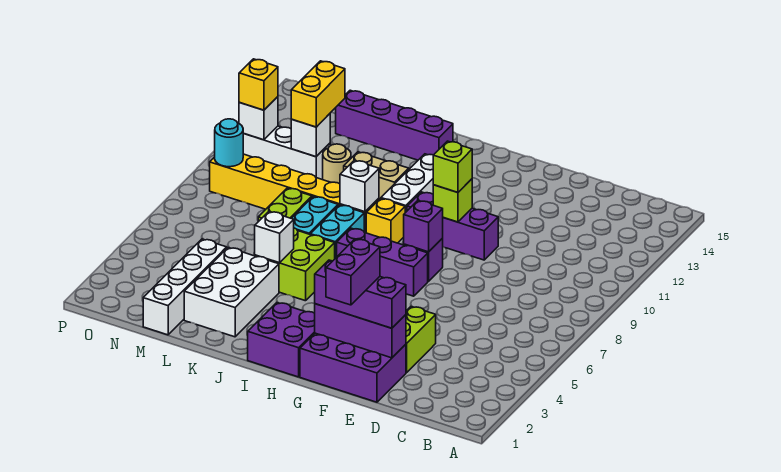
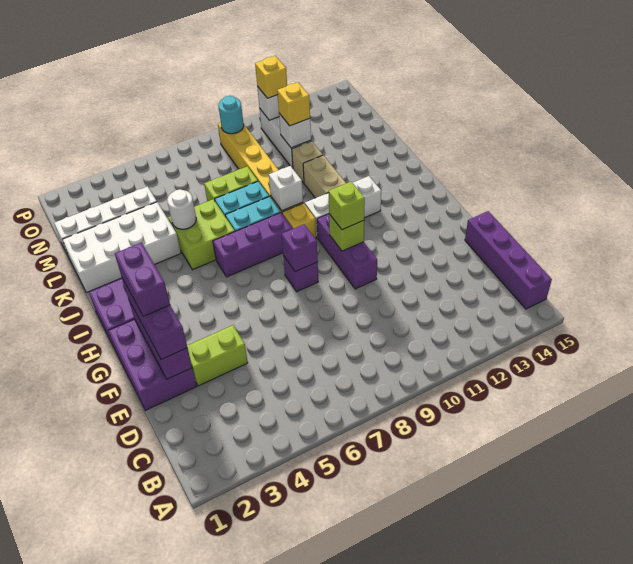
purple brick F1:F2 level 4 -> purple brick F2:G2 level 4
purple brick G7:I7 level 1 -> purple brick I6:I8 level 1
purple brick J14:M14 level 1 -> purple brick B15:E15 level 1
white brick K2:L4 level 1 -> white brick K1:L4 level 1
white brick K5 level 2 -> white round brick K5 level 2
tan round brick L11 level 1 -> tan brick L11 level 1
yellow brick M11:M12 level 3 -> yellow brick M11 level 3

